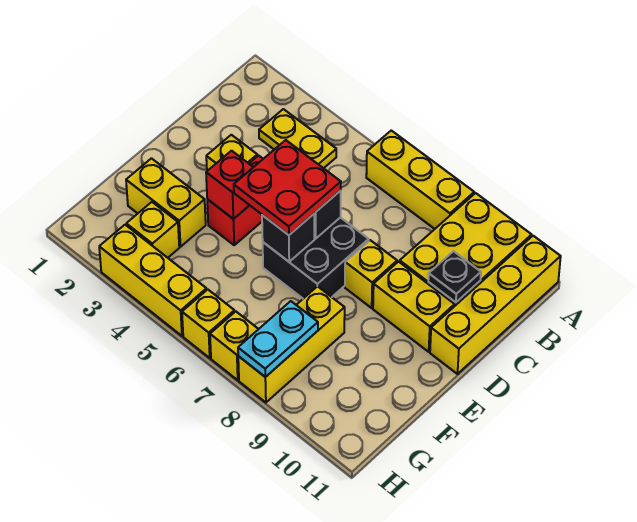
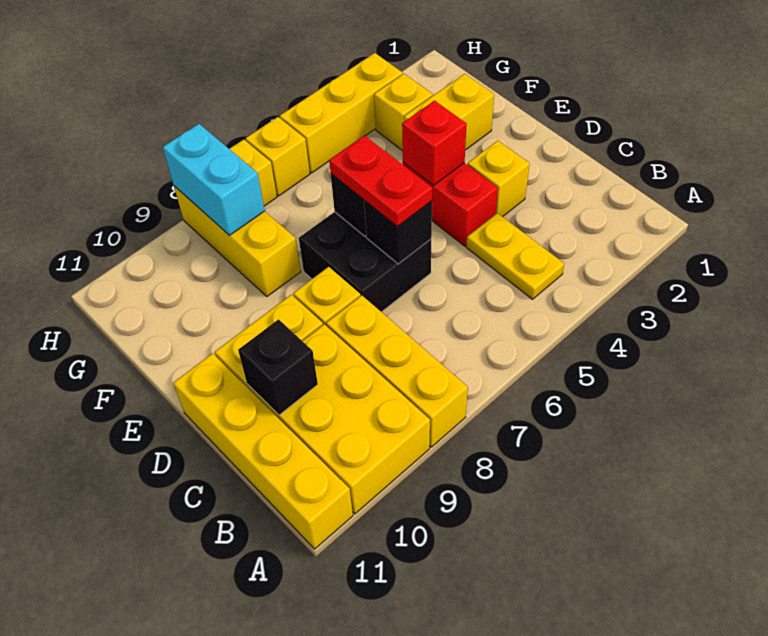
yellow brick A6:A8 level 1 -> yellow brick A8:C8 level 1
yellow plate B3:B4 level 1 -> yellow plate B4:C4 level 1
black plate C10 level 2 -> black brick C10 level 2
red plate D5:E6 level 3 -> red plate D6:E6 level 3
cyan plate G8:H8 level 2 -> cyan brick G8:H8 level 2

